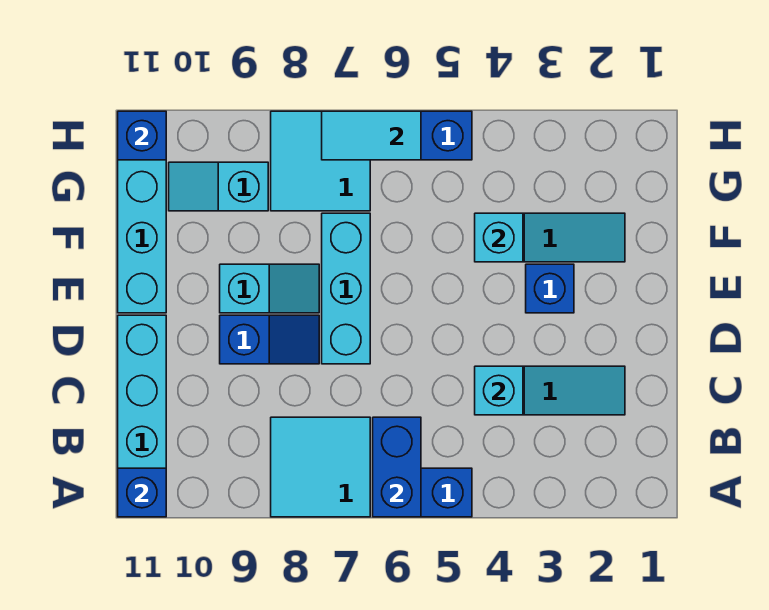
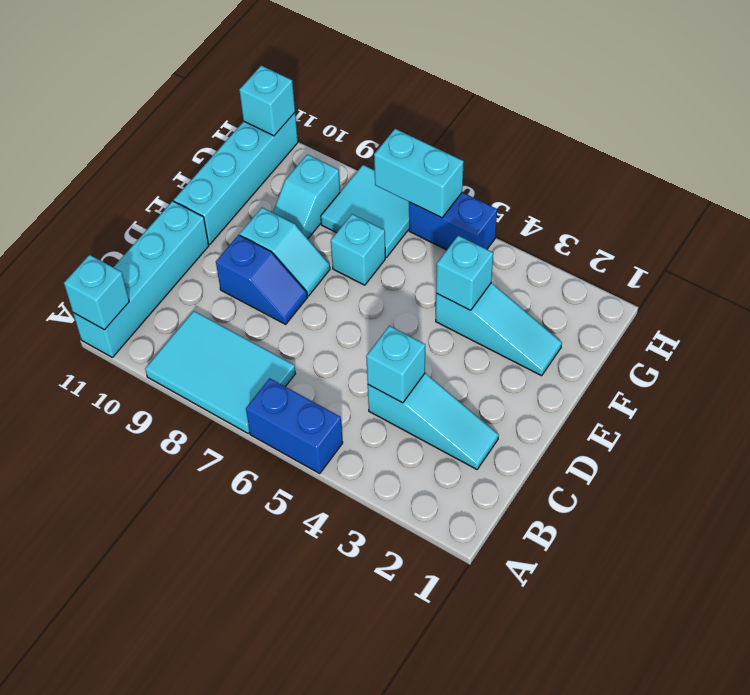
blue brick A6:B6 level 2 -> none
cyan tile A7:B8 level 1 -> cyan tile A7:B9 level 1
blue brick A11 level 2 -> cyan brick A11 level 2
cyan brick D7:F7 level 1 -> cyan brick F7 level 1
blue brick E3 level 1 -> none
cyan slope G9:G10 level 1 top 9 -> cyan slope F9:G9 level 1 top G
cyan tile H6:H7 level 2 -> cyan brick H6:H7 level 2
blue brick H11 level 2 -> cyan brick H11 level 2

